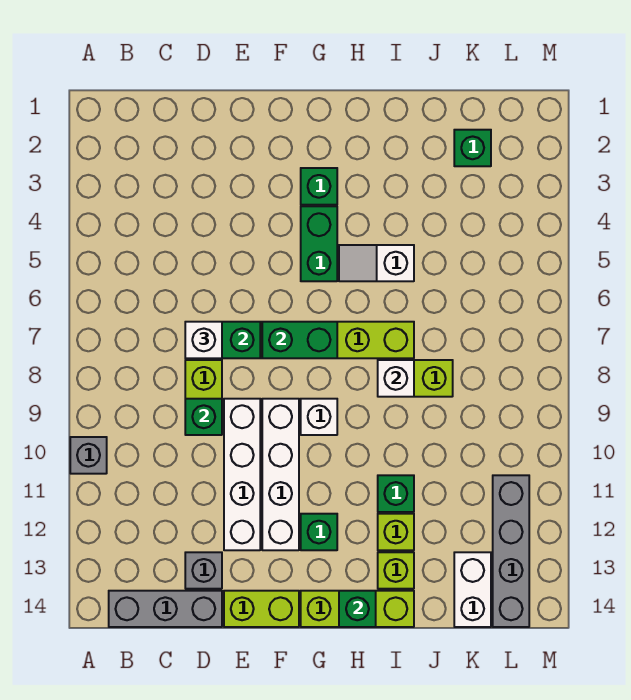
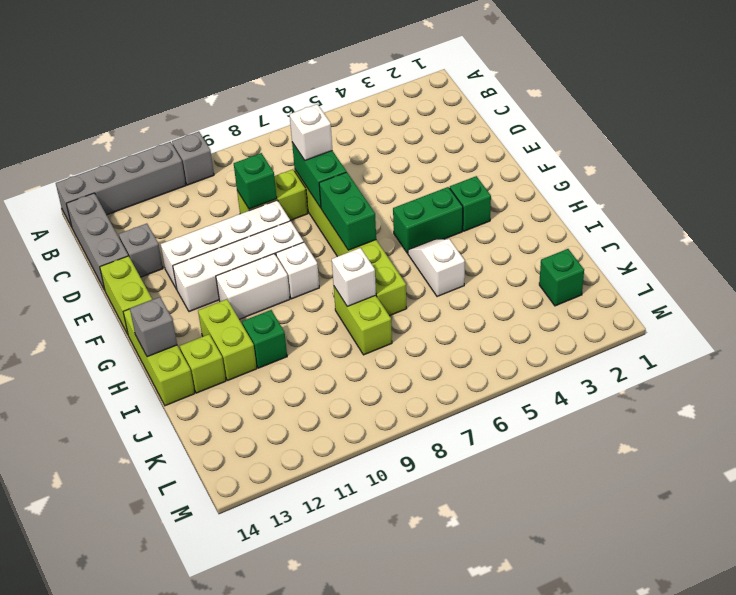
green brick G12 level 1 -> none
green brick H14 level 2 -> grey brick H14 level 2
lime brick I12 level 1 -> lime brick H12:I12 level 1
white brick K13:K14 level 1 -> white brick G10:G11 level 1
grey brick L11:L14 level 1 -> grey brick A11:A14 level 1

